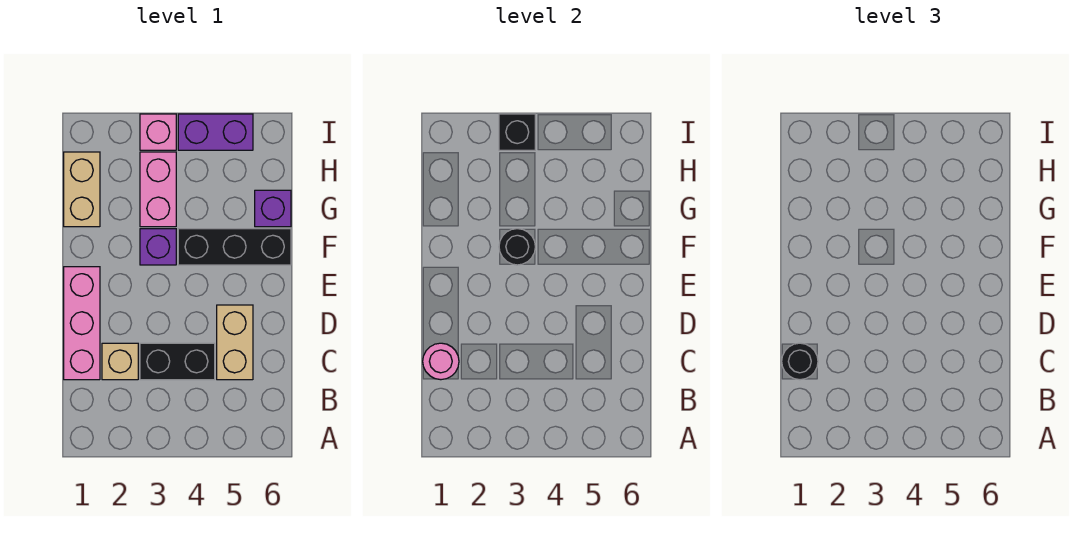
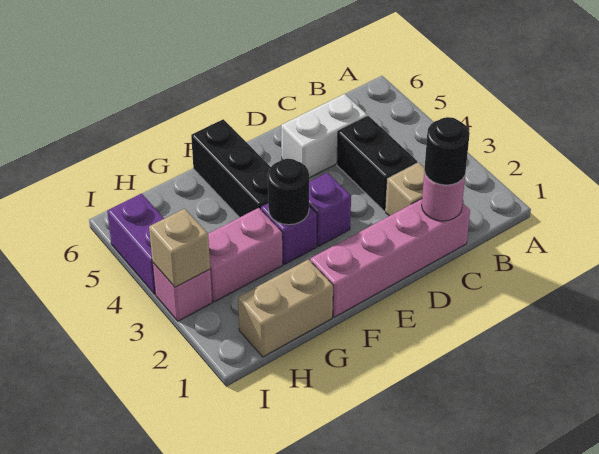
pink brick C1:E1 level 1 -> pink brick C1:F1 level 1
tan brick C5:D5 level 1 -> white brick C5:D5 level 1
purple brick G6 level 1 -> purple brick E3 level 1
black brick I3 level 2 -> tan brick I3 level 2

